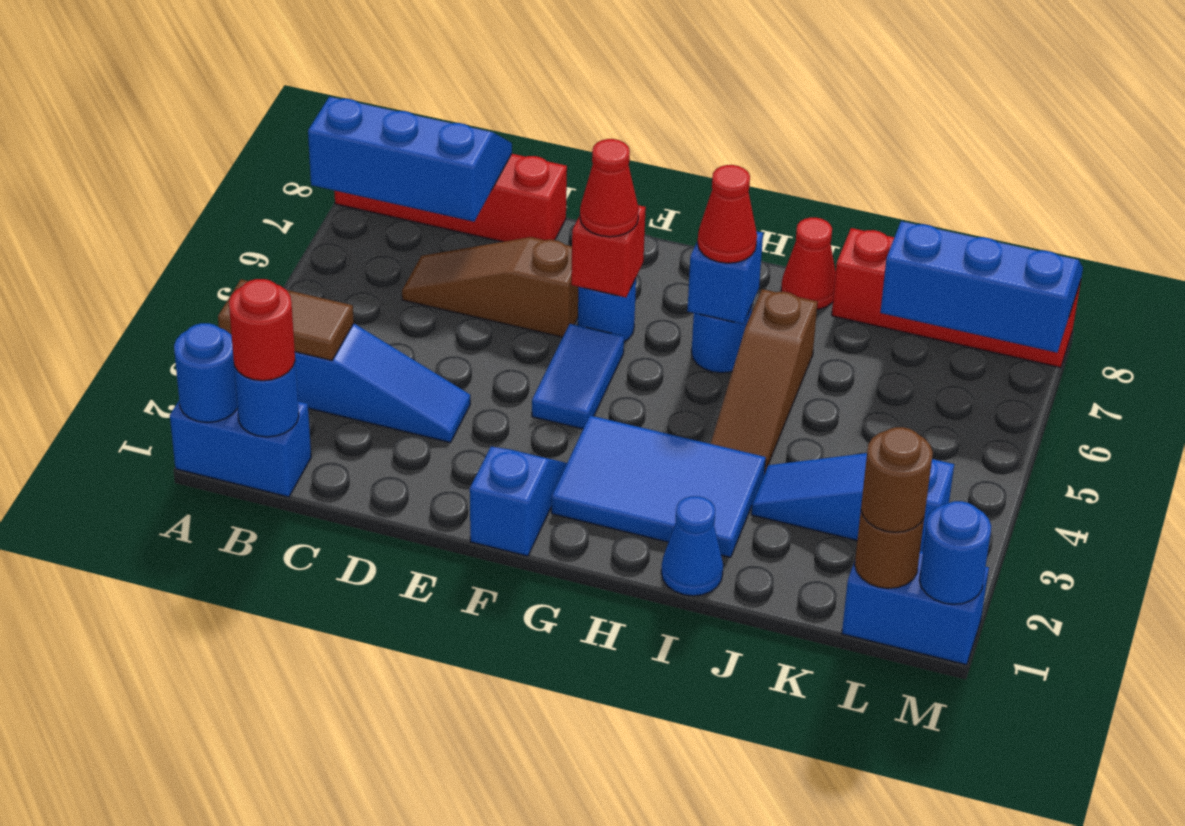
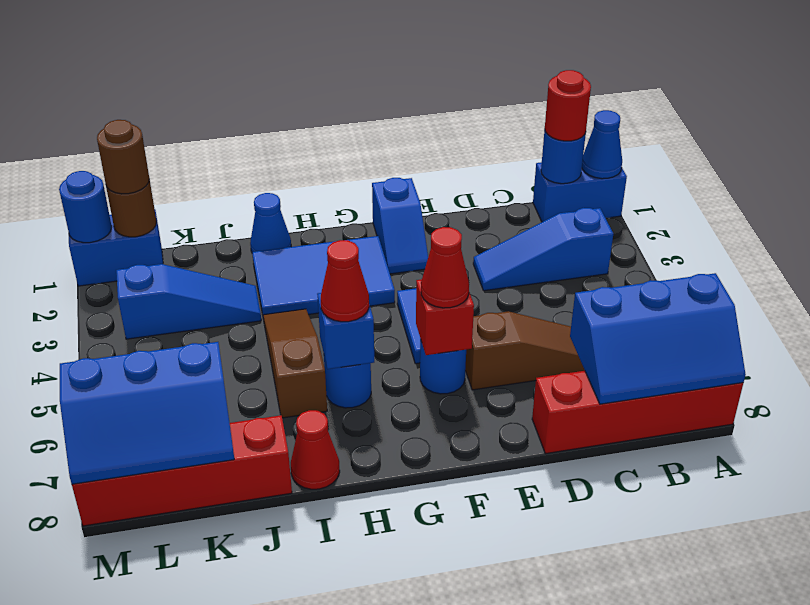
blue round brick A1 level 2 -> blue cone A1 level 2
brown tile A3:B3 level 2 -> none

